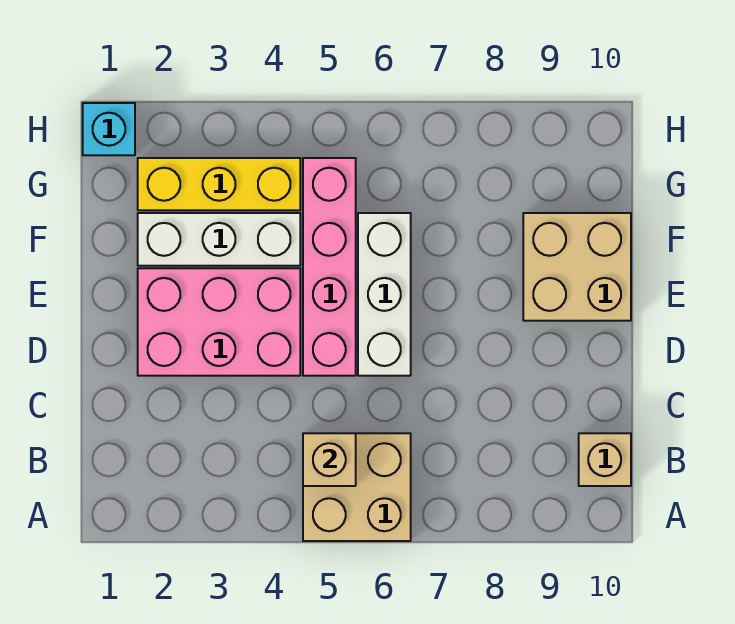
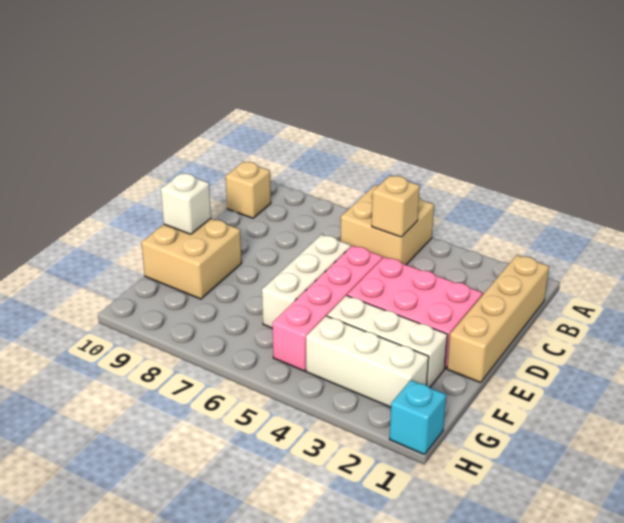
none -> tan brick B1:E1 level 1
none -> white brick E10 level 2
yellow brick G2:G4 level 1 -> white brick G2:G4 level 1

